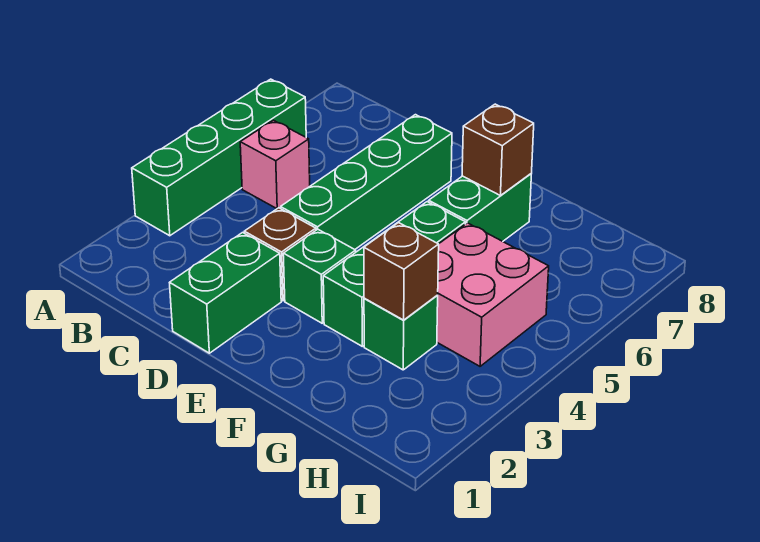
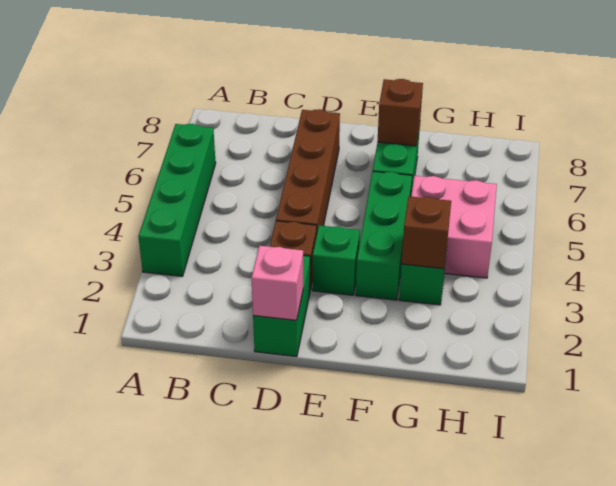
pink brick B5 level 1 -> pink brick D1 level 2
green brick D4:D7 level 1 -> brown brick D4:D7 level 1

